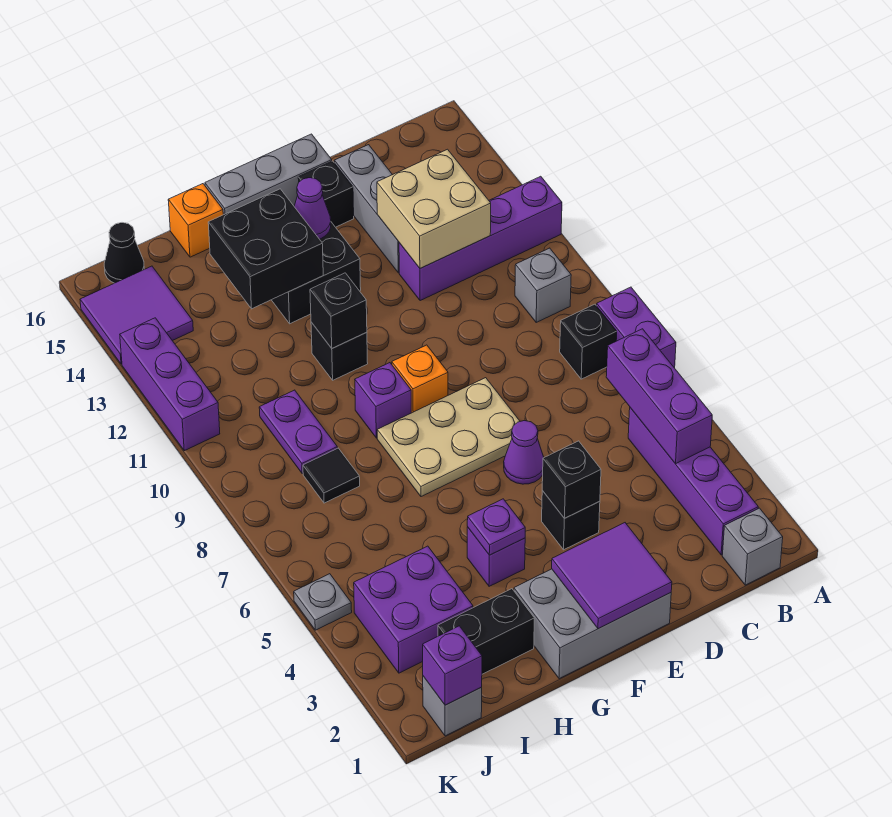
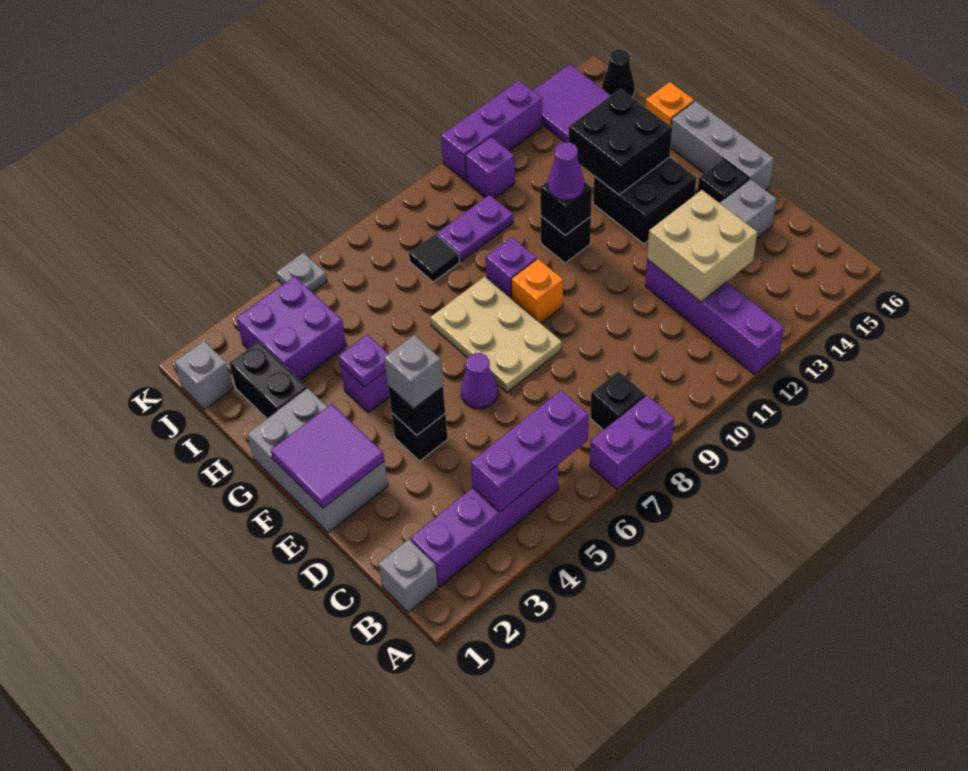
grey brick B10 level 1 -> grey brick E4 level 3
purple cone F14 level 2 -> purple cone G11 level 3
purple brick J1 level 2 -> purple brick J11 level 1

